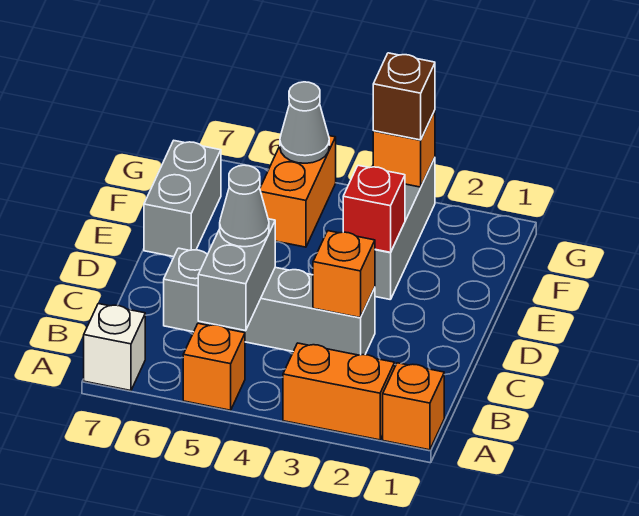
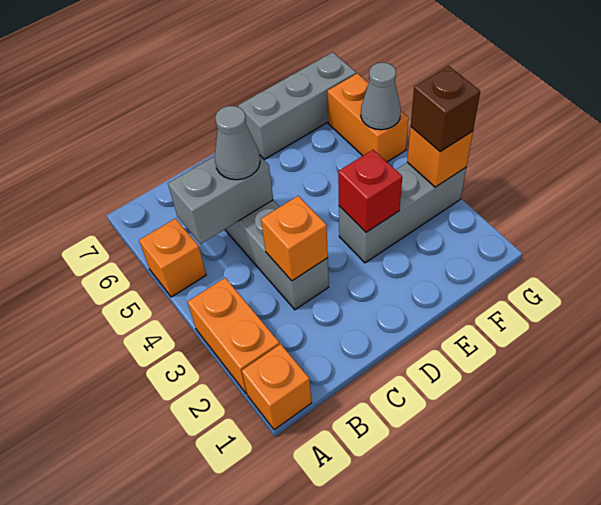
white brick A7 level 1 -> none
grey brick E7:F7 level 1 -> grey brick E7:G7 level 1
orange brick F5:G5 level 1 -> orange brick G5:G6 level 1

